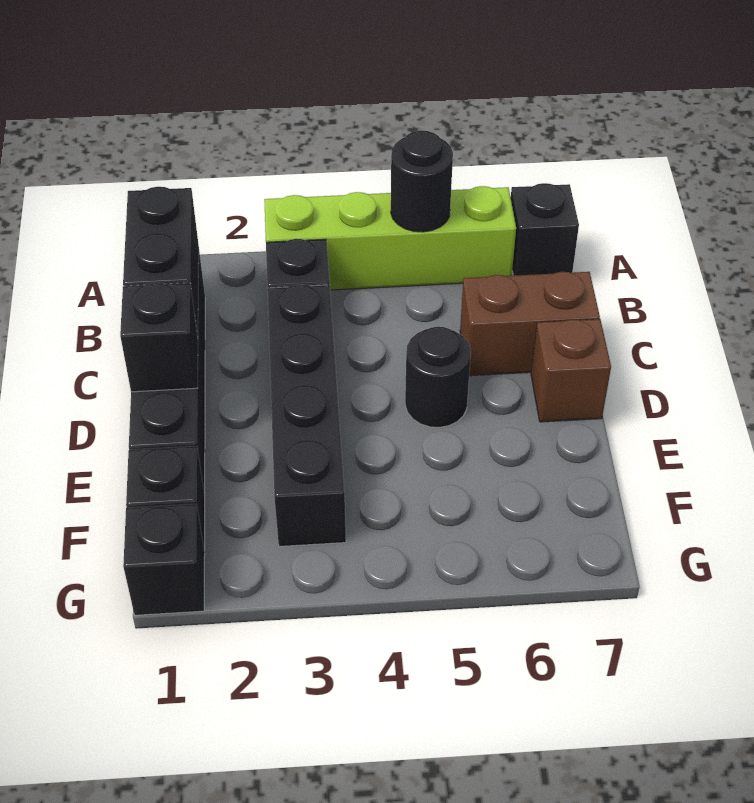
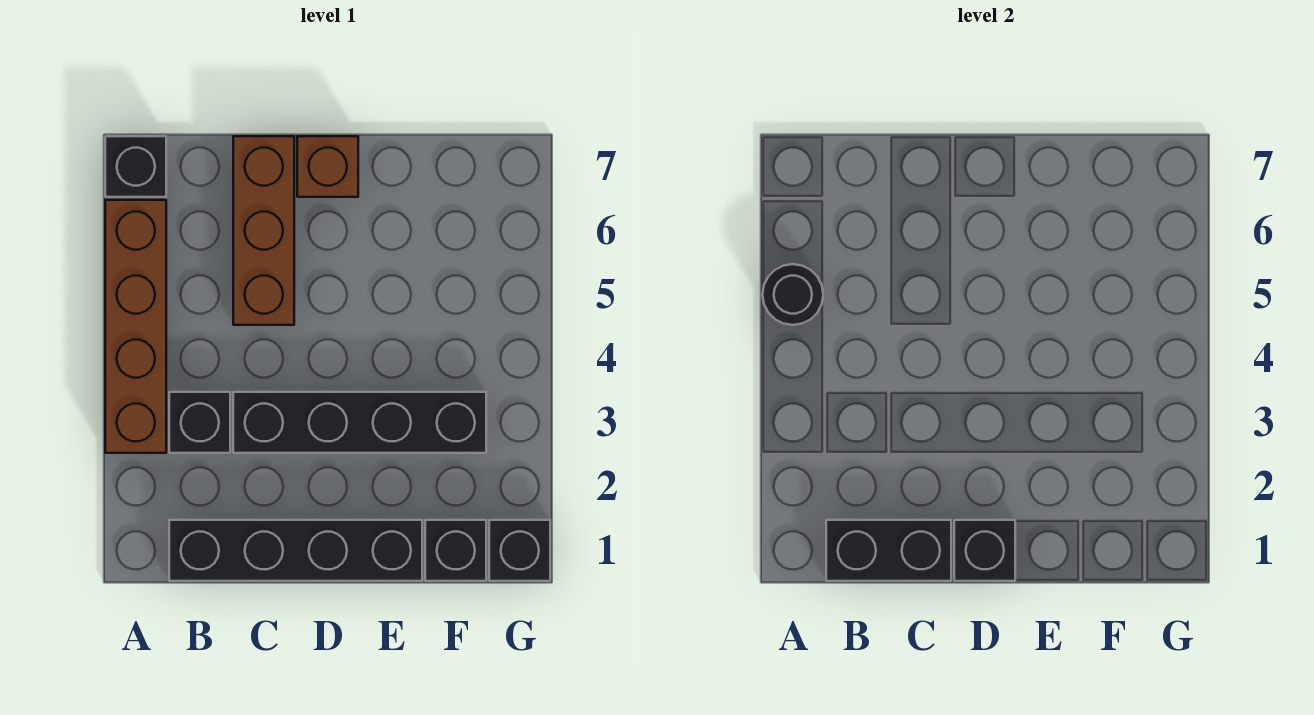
lime brick A3:A6 level 1 -> brown brick A3:A6 level 1
brown brick C6:C7 level 1 -> brown brick C5:C7 level 1
black round brick D5 level 1 -> none

